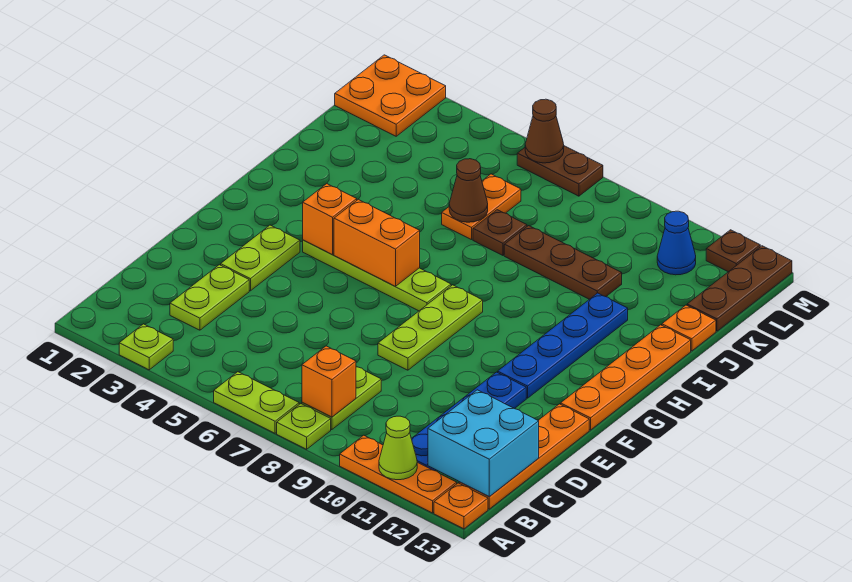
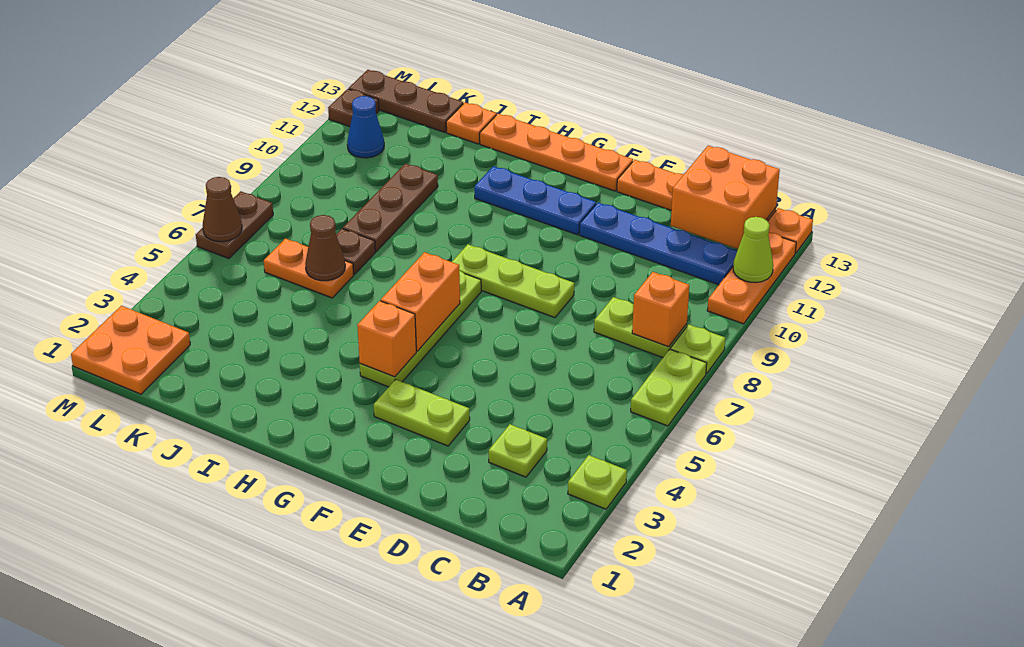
cyan brick B12:C13 level 2 -> orange brick B12:C13 level 2
lime plate C3:D3 level 1 -> lime plate C3 level 1
blue plate F11:I11 level 1 -> blue plate F11:H11 level 1

